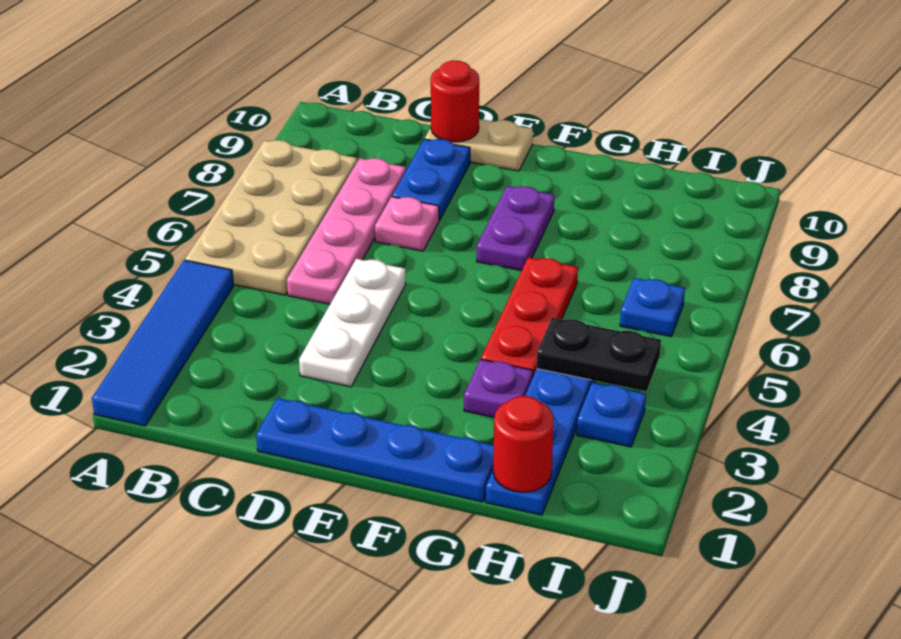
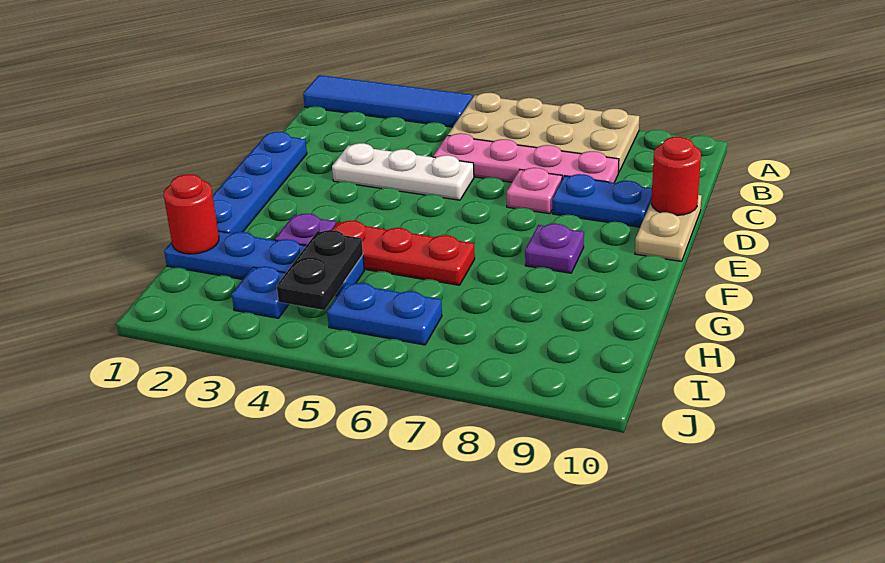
purple plate F7:F8 level 1 -> purple plate F8 level 1
blue plate I6 level 1 -> blue plate I5:I6 level 1

